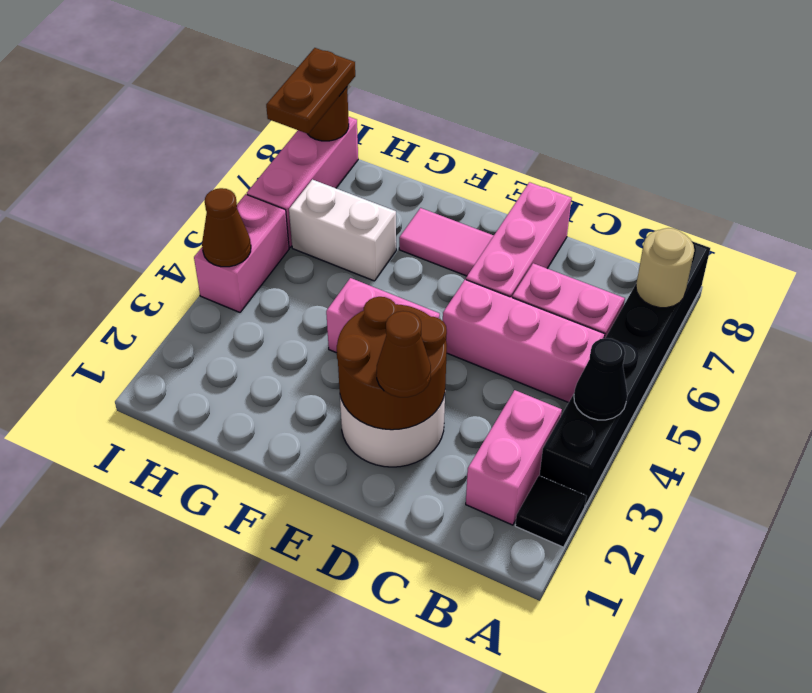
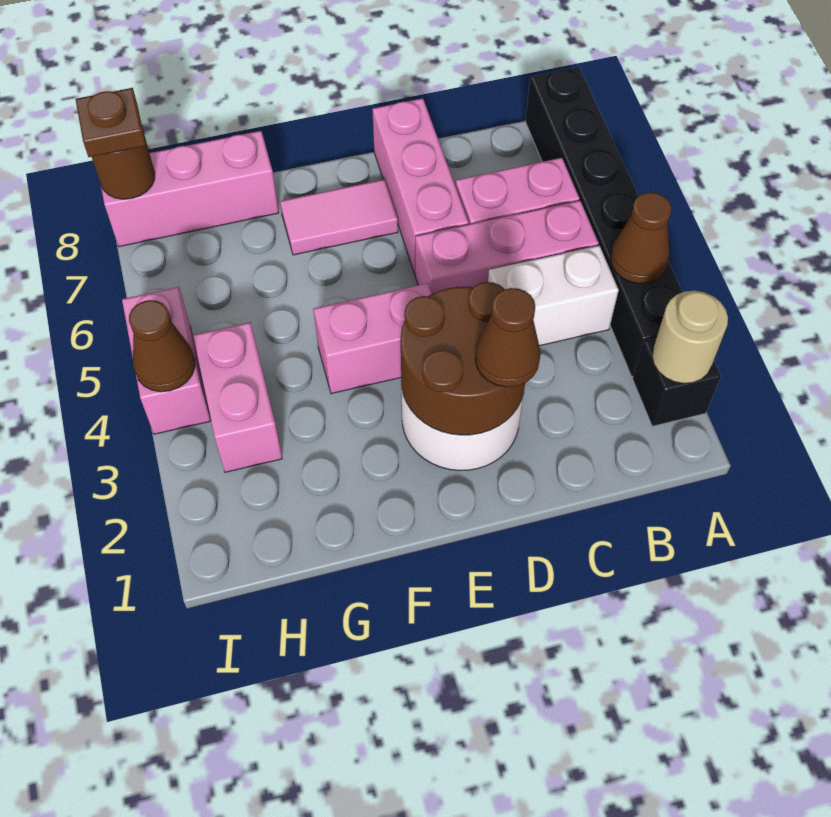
black tile A2 level 1 -> black brick A2 level 1
black cone A4 level 2 -> brown cone A4 level 2
tan round brick A7 level 2 -> tan round brick A2 level 2
pink brick B2:B3 level 1 -> pink brick H3:H4 level 1
white brick G6:H6 level 1 -> white brick B4:C4 level 1
pink brick I6:I8 level 1 -> pink brick G8:I8 level 1
brown plate I7:I8 level 3 -> brown plate I8 level 3

